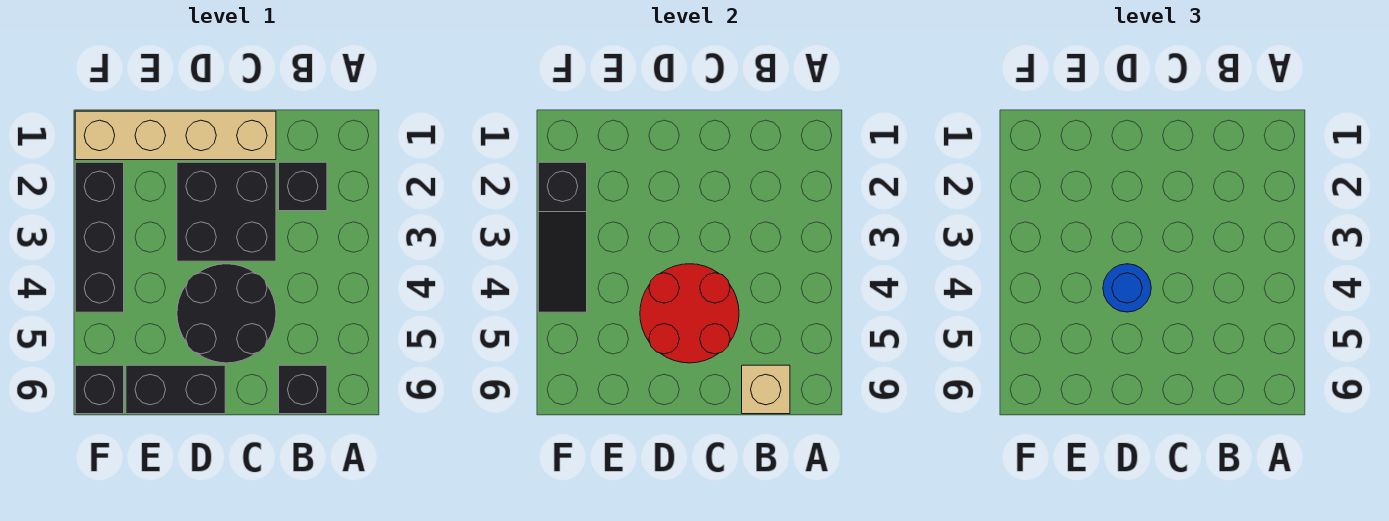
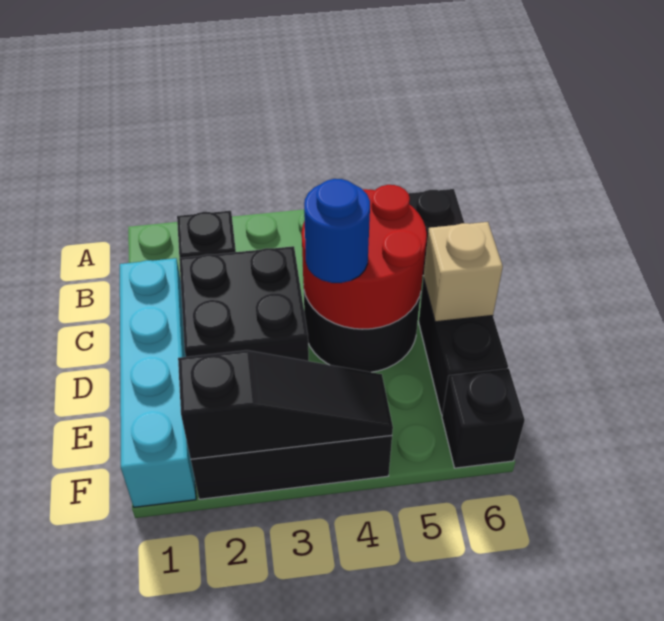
tan brick B6 level 2 -> tan brick D6 level 2
tan brick C1:F1 level 1 -> cyan brick C1:F1 level 1

